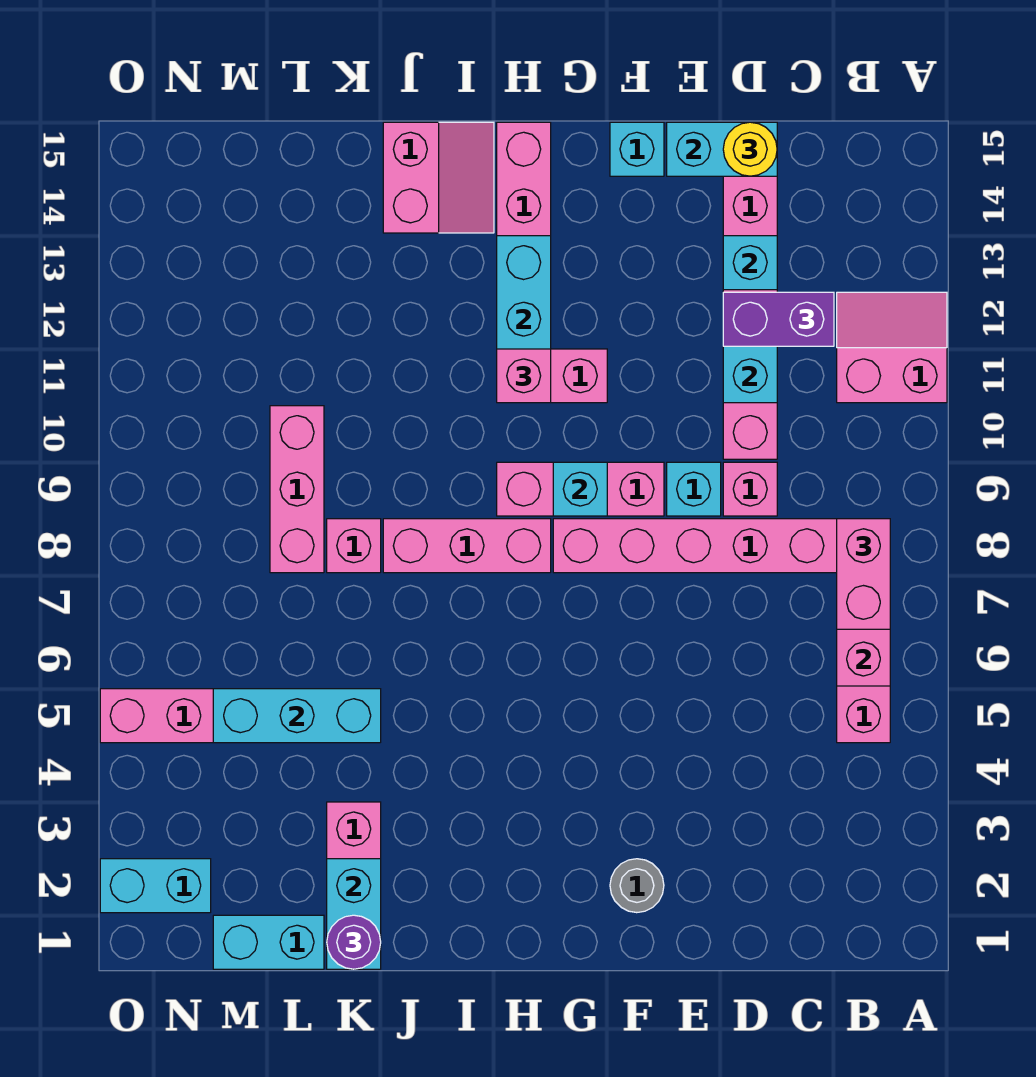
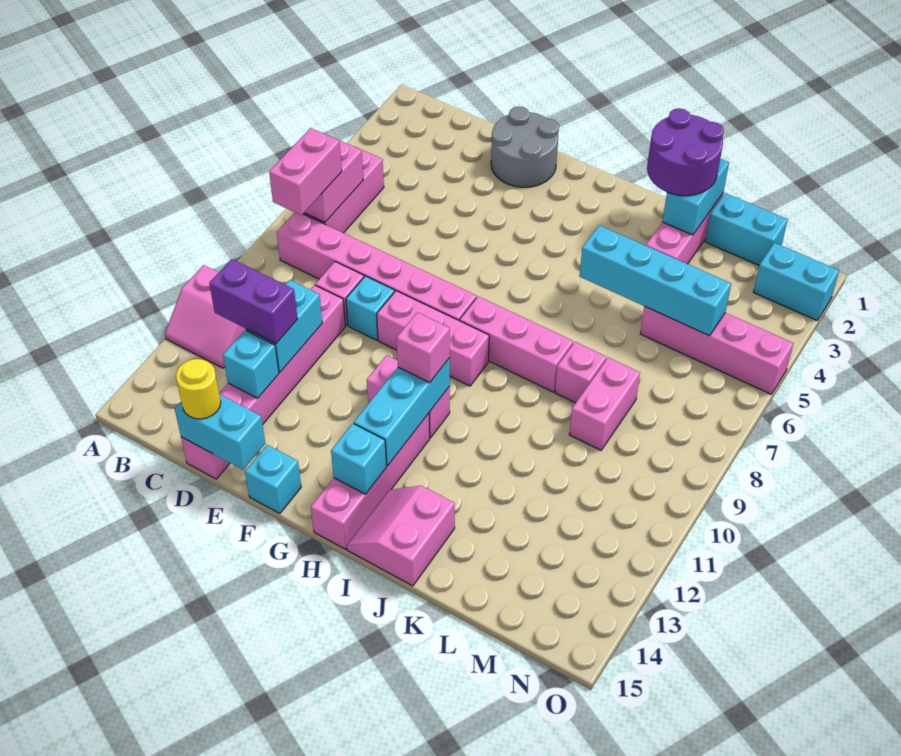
grey round brick F2 level 1 -> grey round brick E1:F2 level 1
cyan brick G9 level 2 -> cyan brick H14 level 2
purple round brick K1 level 3 -> purple round brick J1:K2 level 3
cyan brick K5:M5 level 2 -> cyan brick J5:M5 level 2
pink brick L8:L10 level 1 -> pink brick L8:L9 level 1

